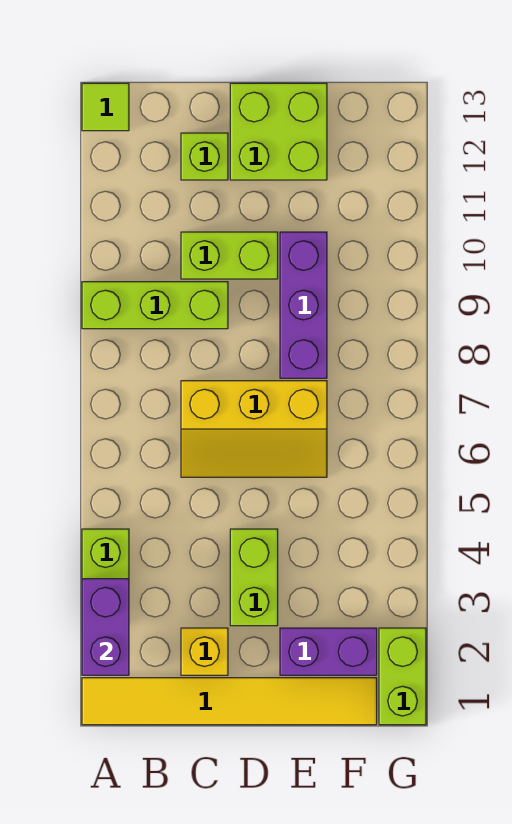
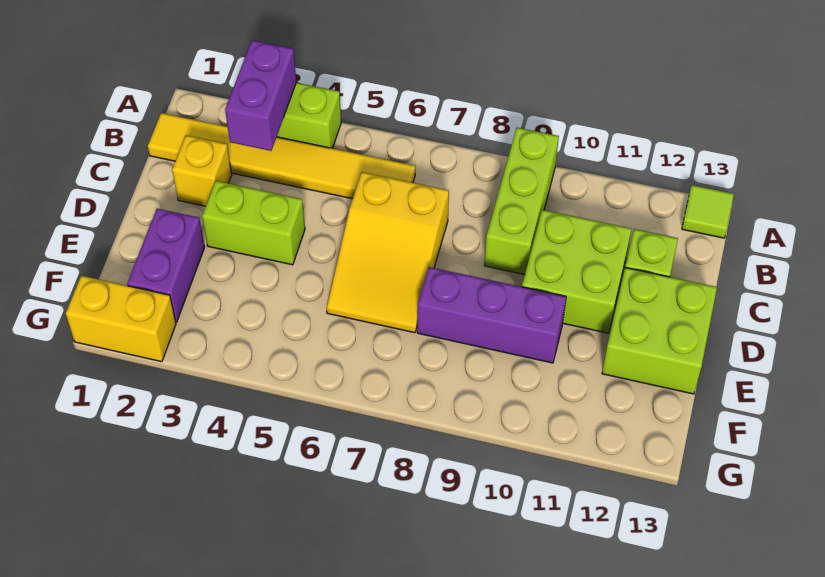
yellow tile A1:F1 level 1 -> yellow tile B1:B6 level 1
purple brick A2:A3 level 2 -> purple brick A3:B3 level 2
yellow slope C6:E7 level 1 top 7 -> yellow slope C6:E7 level 1 top C
lime brick C10:D10 level 1 -> lime brick C10:D11 level 1
lime brick G1:G2 level 1 -> yellow brick G1:G2 level 1

